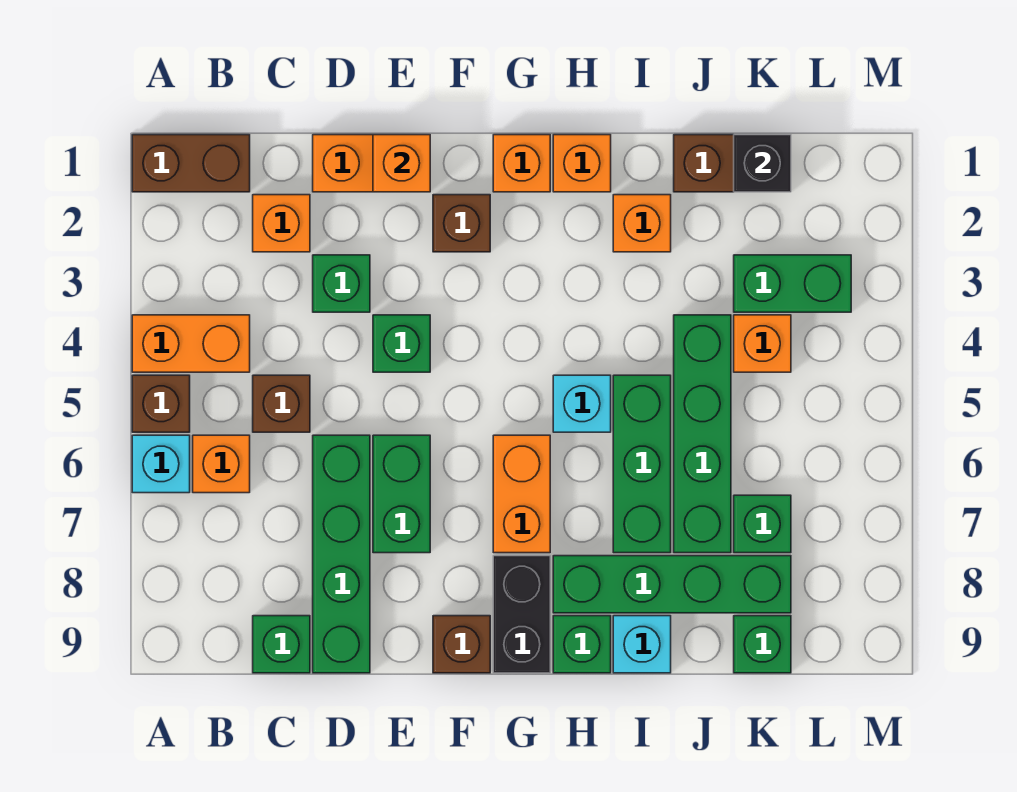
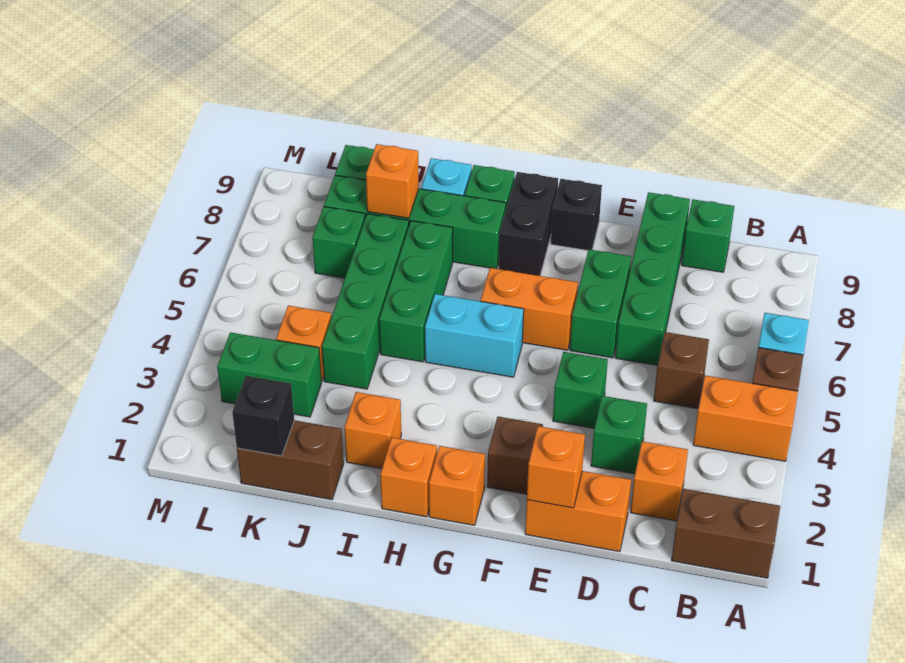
orange brick B6 level 1 -> orange brick J8 level 2
brown brick F9 level 1 -> black brick F9 level 1
orange brick G6:G7 level 1 -> orange brick F6:G6 level 1
cyan brick H5 level 1 -> cyan brick G5:H5 level 1

